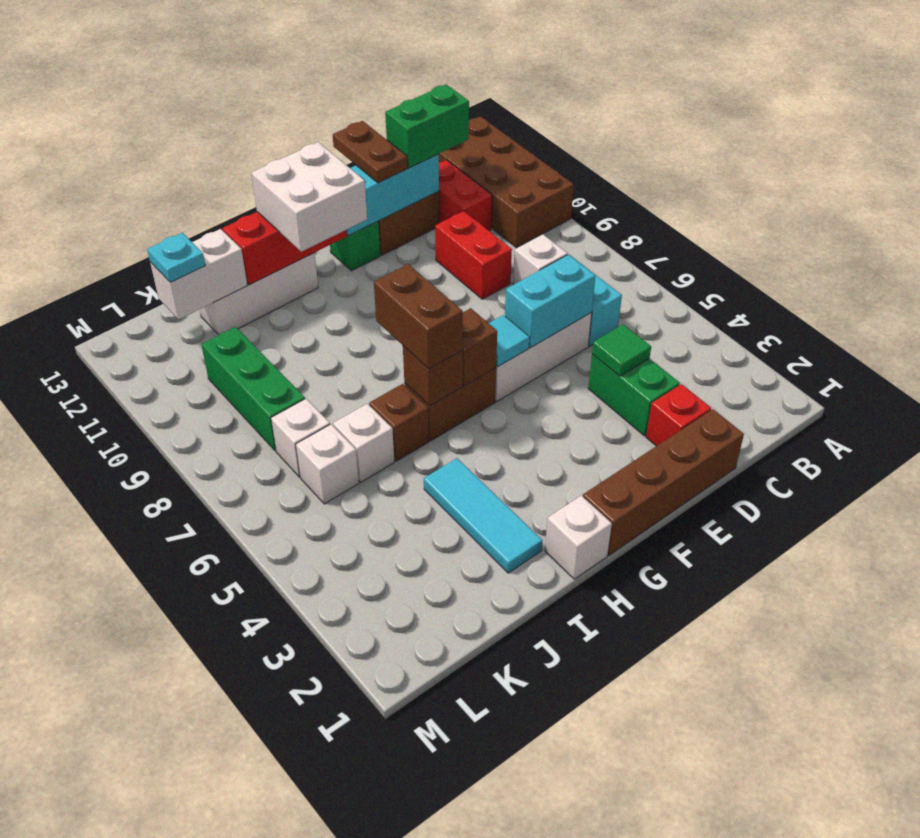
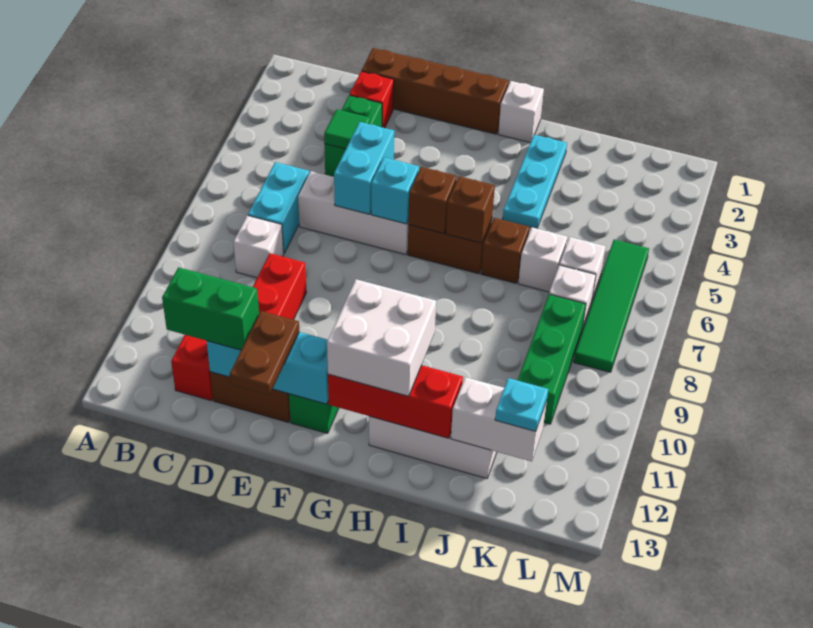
brown brick A10:B13 level 1 -> none
cyan brick D6:E6 level 2 -> cyan brick E5:E6 level 2
cyan tile F6 level 2 -> cyan brick F6 level 2
brown brick H6:H7 level 3 -> none
cyan tile I2:I4 level 1 -> cyan plate I2:I4 level 1
none -> green tile L5:L8 level 1

